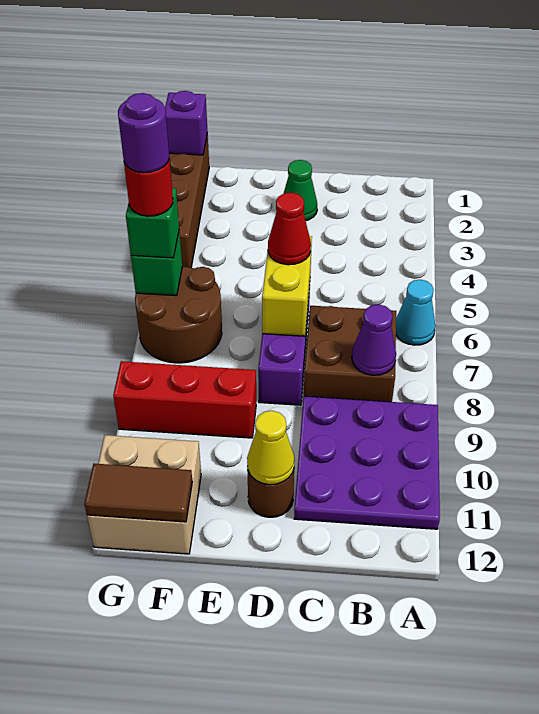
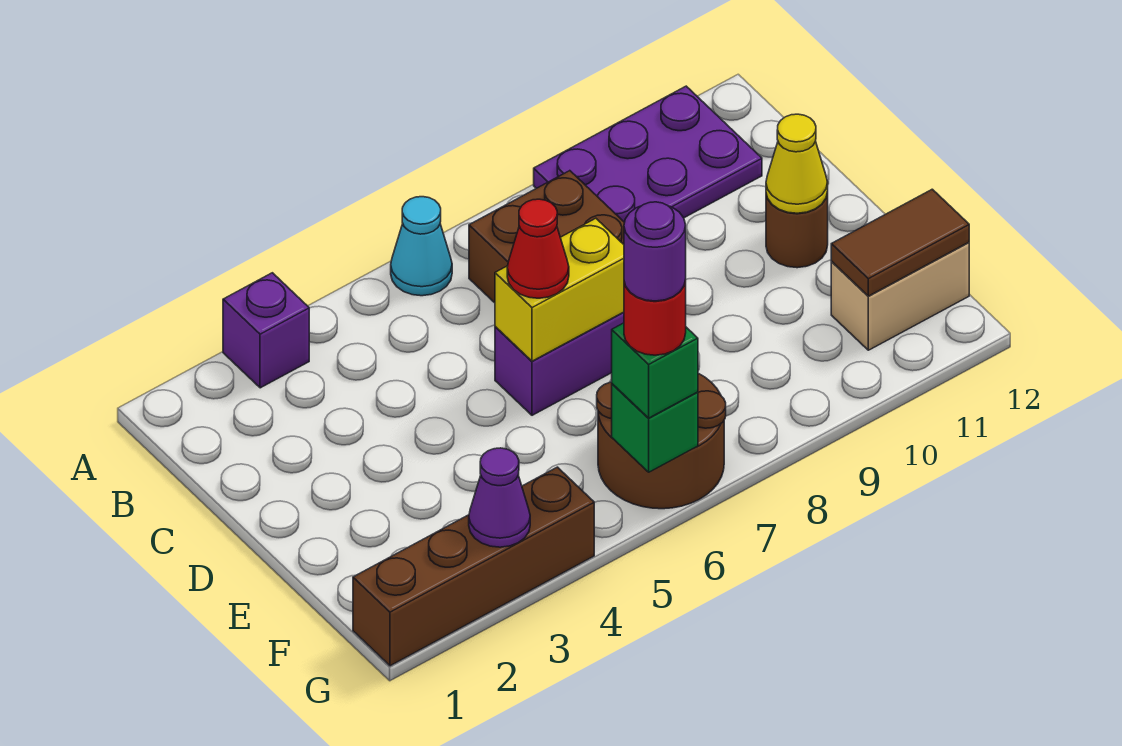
purple plate A9:C11 level 1 -> purple plate A9:B11 level 1
purple cone B8 level 2 -> purple cone G3 level 2
green cone D2 level 1 -> none
red brick E9:G9 level 1 -> none
tan brick F11:G12 level 1 -> tan brick F11:F12 level 1
brown tile F12:G12 level 2 -> brown tile F11:F12 level 2
purple brick G1 level 2 -> purple brick A3 level 1

